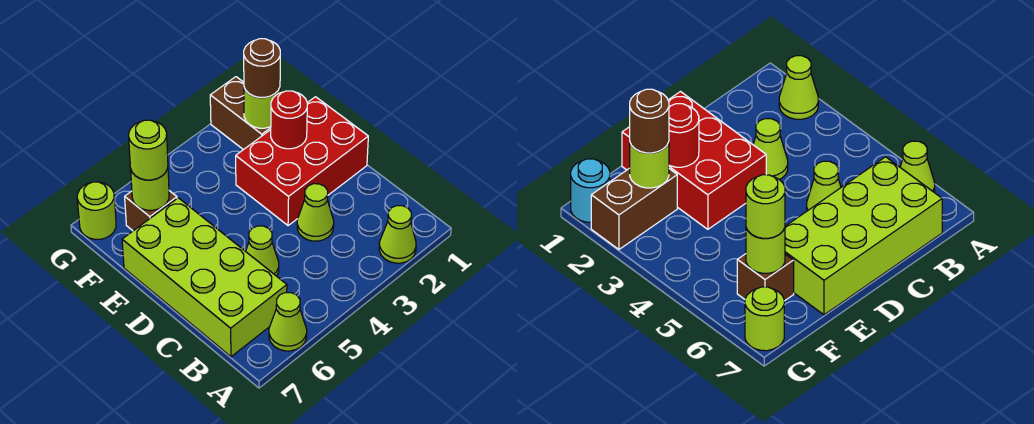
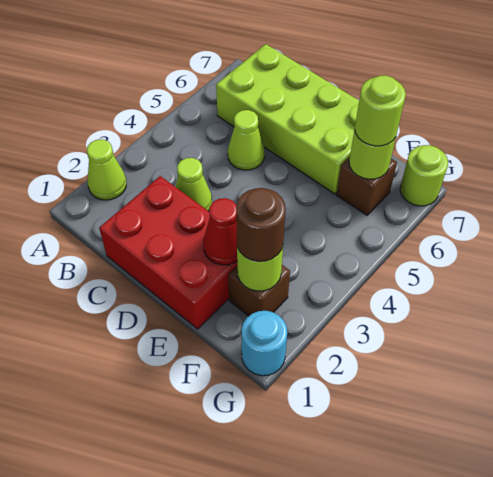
lime cone A6 level 1 -> none
red brick D1:E3 level 1 -> red brick C1:E2 level 1
red round brick E2 level 2 -> red cone E2 level 2
brown brick F2:G2 level 1 -> brown brick F2 level 1

